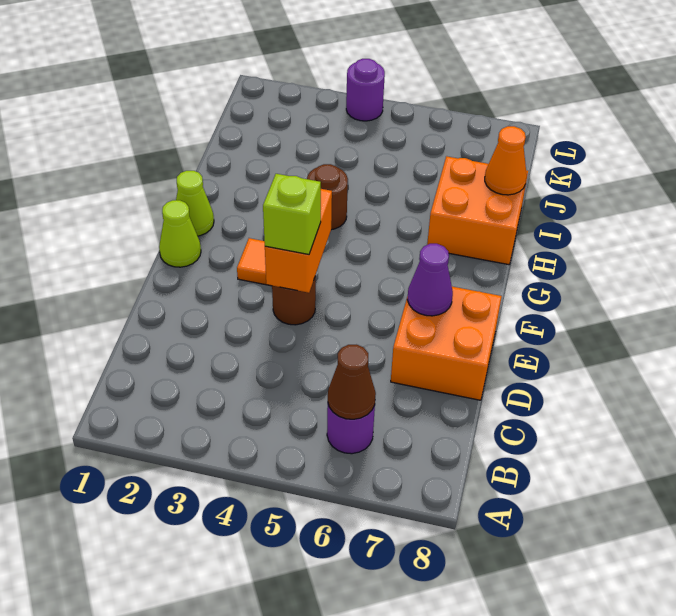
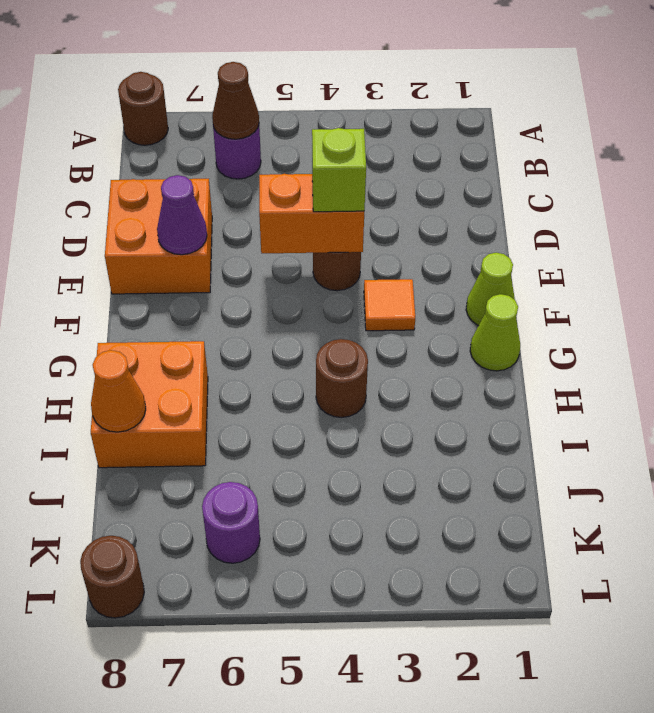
none -> brown round brick A8 level 1
orange brick E4:F4 level 2 -> orange brick E4:E5 level 2
purple round brick L4 level 1 -> purple round brick K6 level 1
none -> brown round brick L8 level 1

